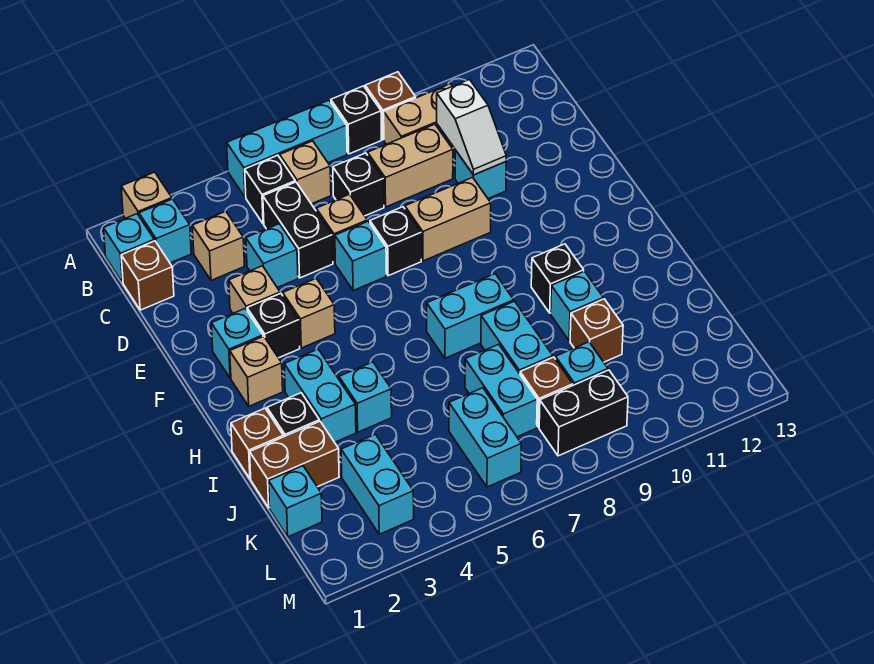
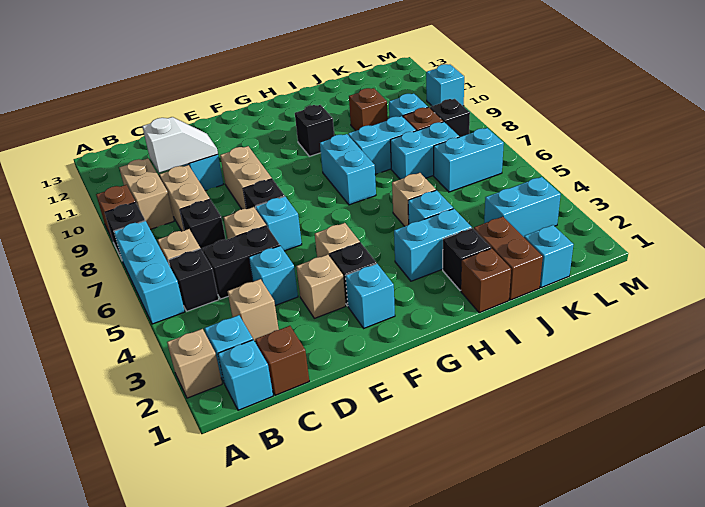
tan brick G2 level 1 -> tan brick I5 level 1
cyan brick I10 level 1 -> cyan brick M10 level 1
black brick L8:L9 level 1 -> black brick L8 level 1

